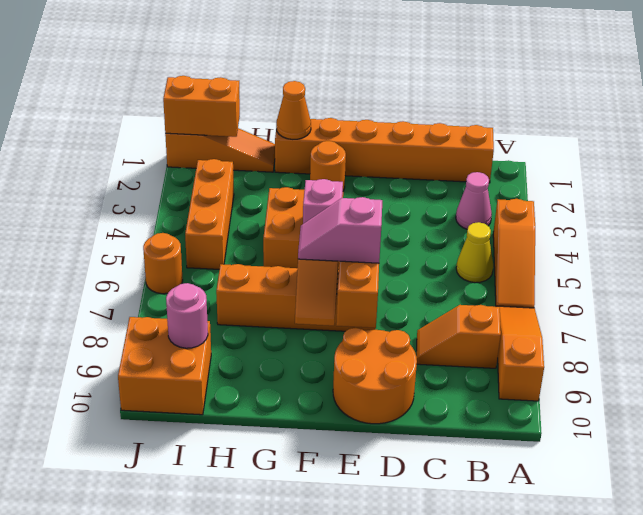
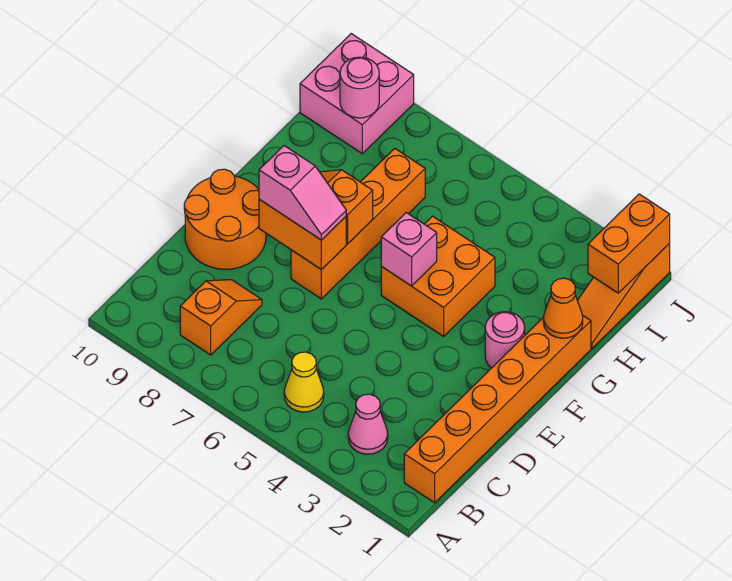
orange slope A4:A6 level 1 top 4 -> none
orange slope A7:A9 level 1 top 9 -> none
pink slope E7:F7 level 3 top E -> pink slope E7:E8 level 3 top 8
orange round brick F2 level 1 -> pink round brick F2 level 1
orange brick I3:I5 level 1 -> none
orange brick I9:J10 level 1 -> pink brick I9:J10 level 1
orange round brick J6 level 1 -> none

